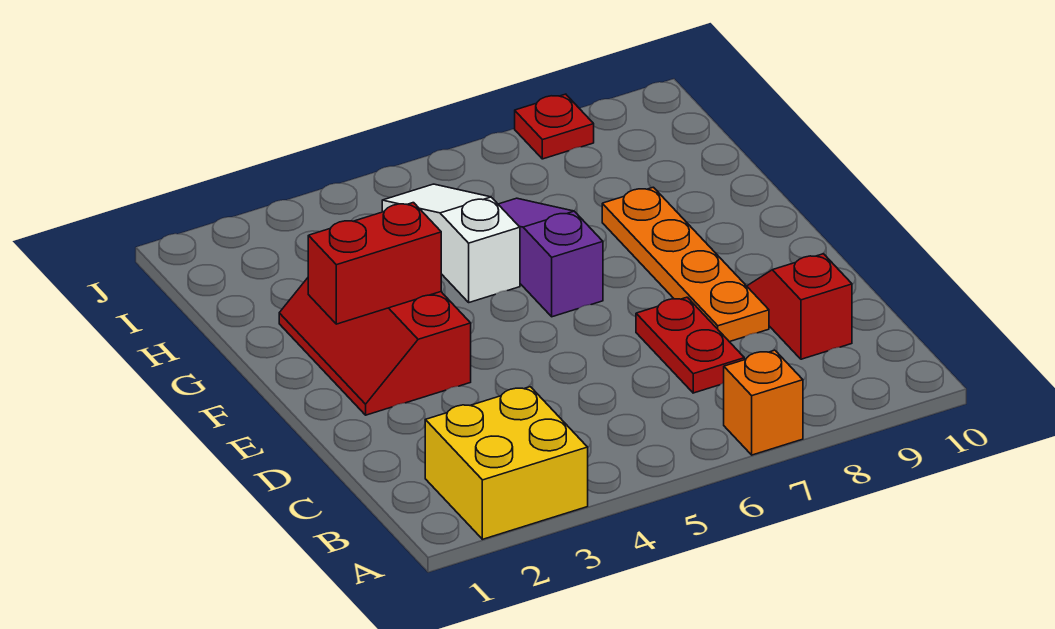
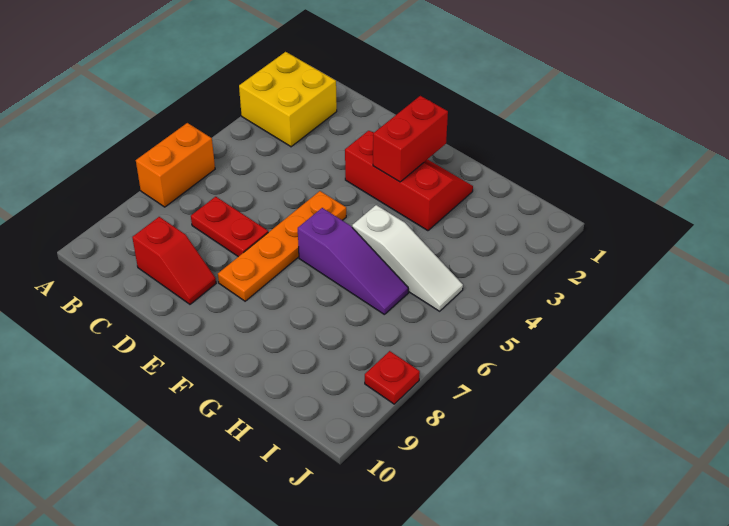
orange brick A7 level 1 -> orange brick A6:A7 level 1
orange plate D8:G8 level 1 -> orange plate E5:E8 level 1

